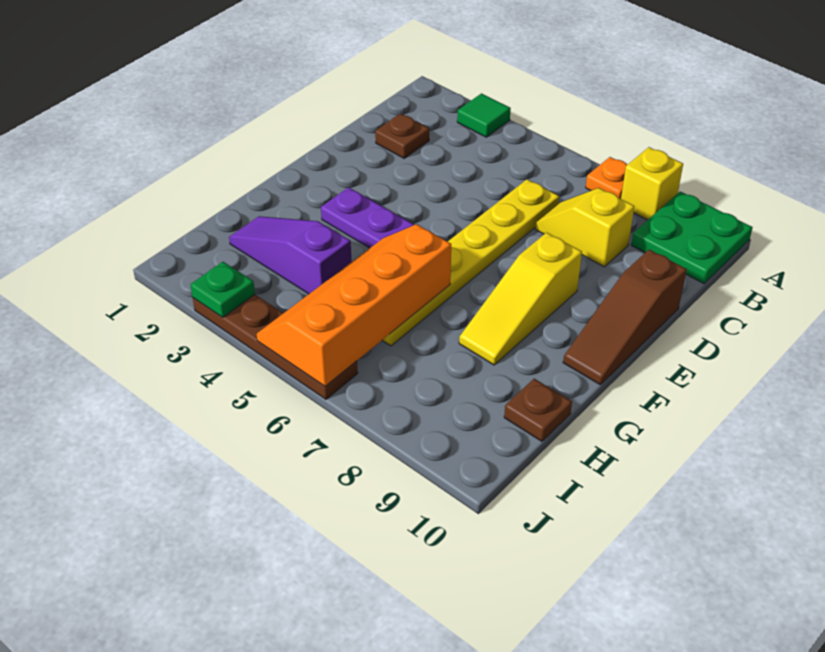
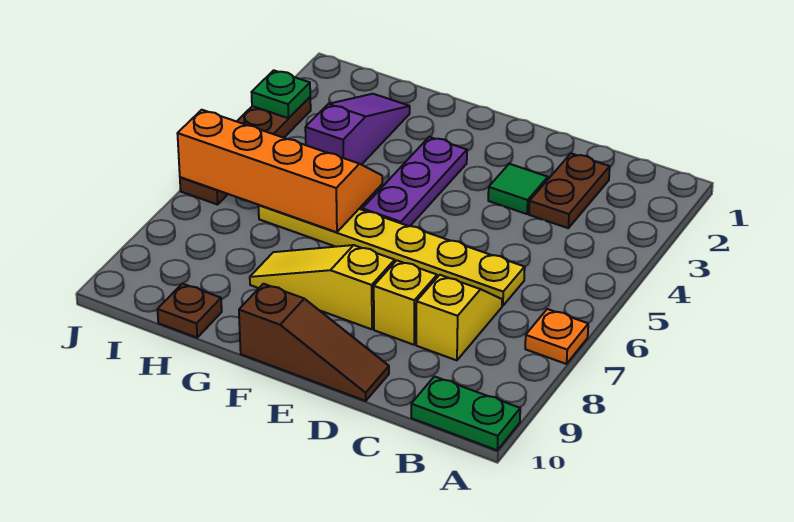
green tile A3 level 1 -> green tile D3 level 1
yellow brick A8 level 1 -> yellow brick D8 level 1
green plate A9:B10 level 1 -> green plate A10:B10 level 1
brown plate C2 level 1 -> brown plate C2:C3 level 1
brown slope D10:F10 level 1 top D -> brown slope D10:F10 level 1 top F

